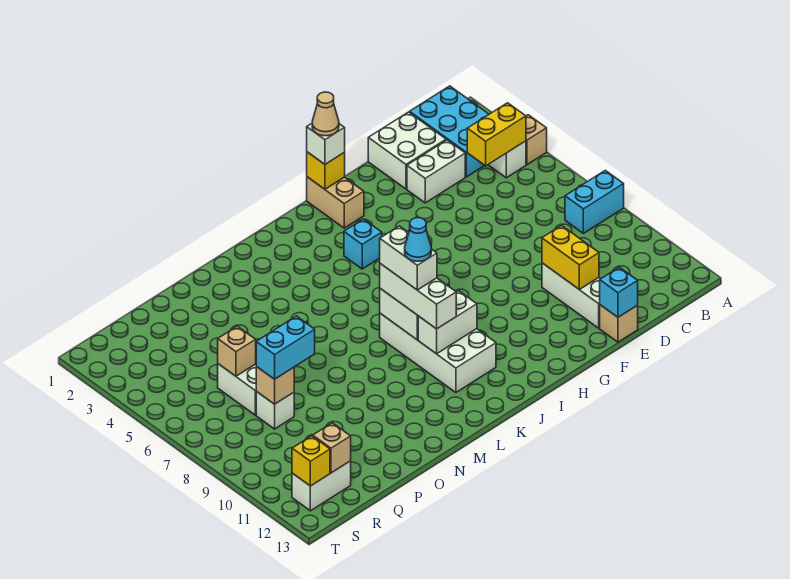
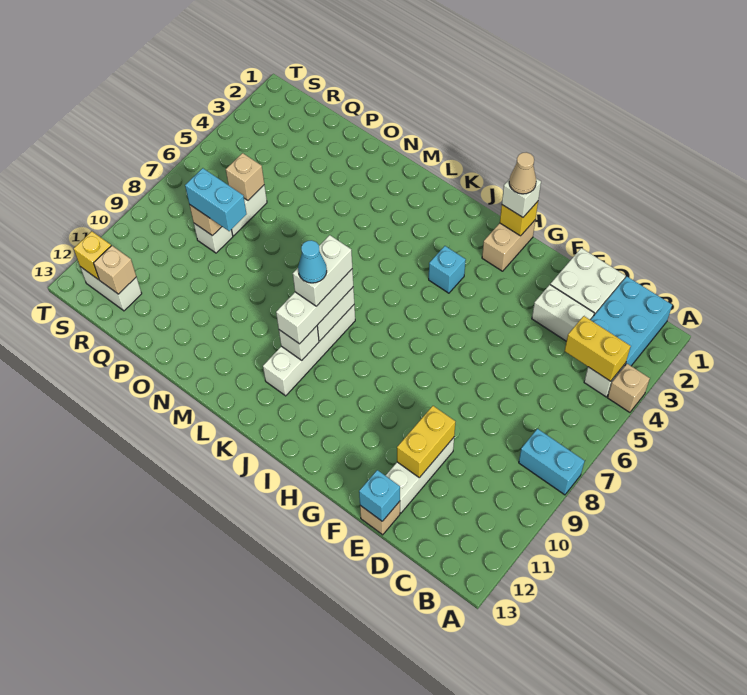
white brick J8:K11 level 1 -> white brick K8:K11 level 1
white brick J10:K10 level 2 -> white brick K10 level 2

